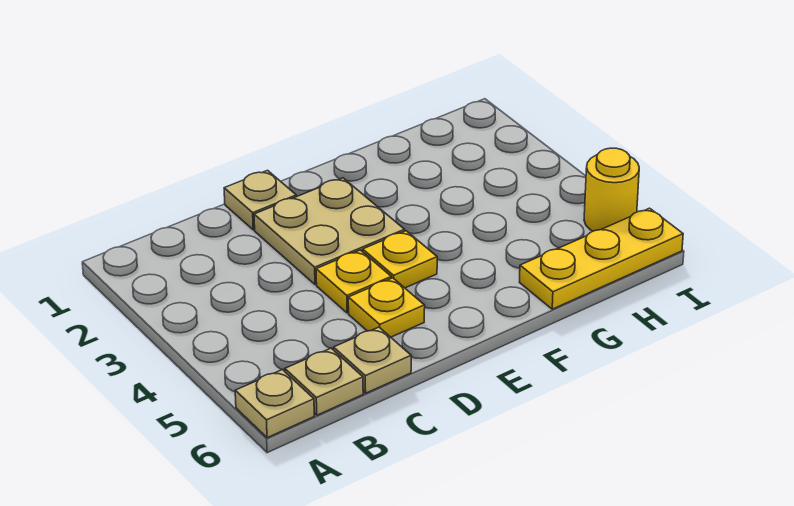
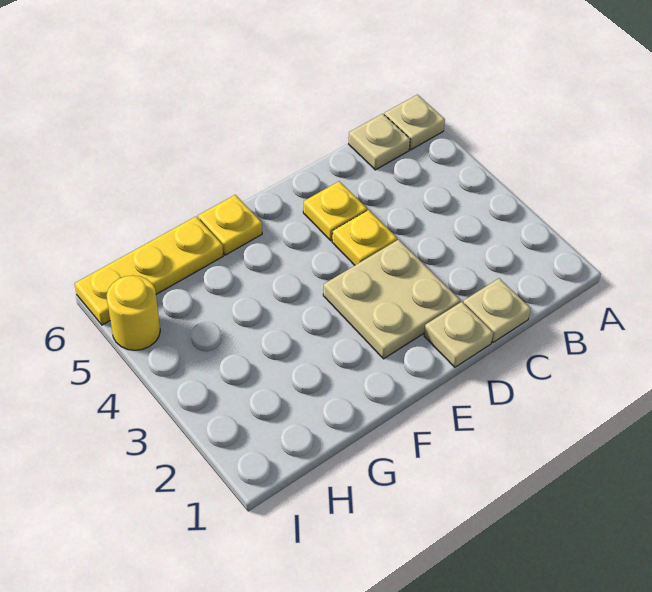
tan plate C6 level 1 -> tan plate C1 level 1
yellow plate E4 level 1 -> yellow plate F6 level 1

